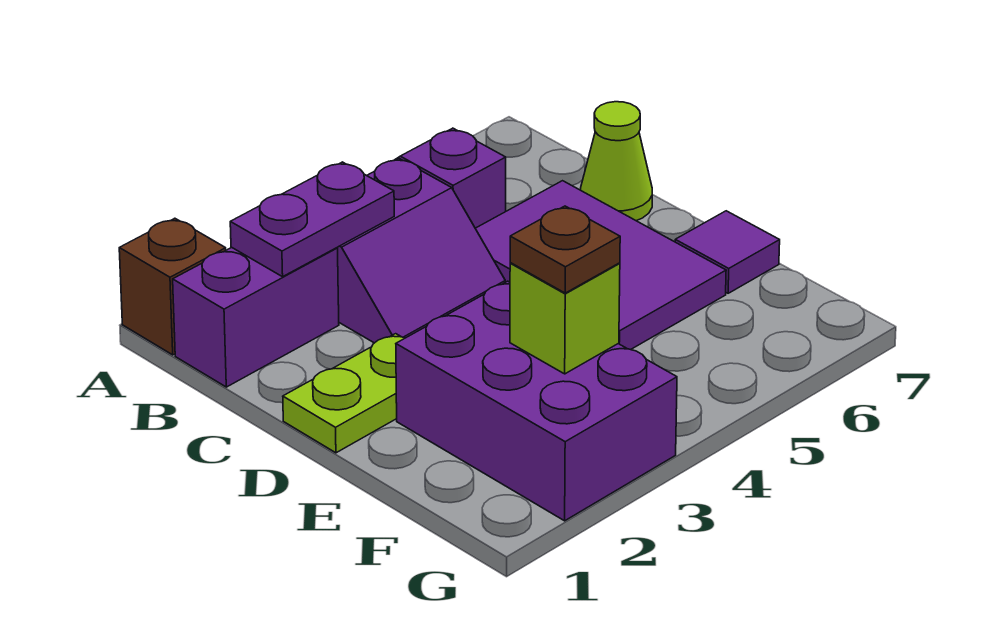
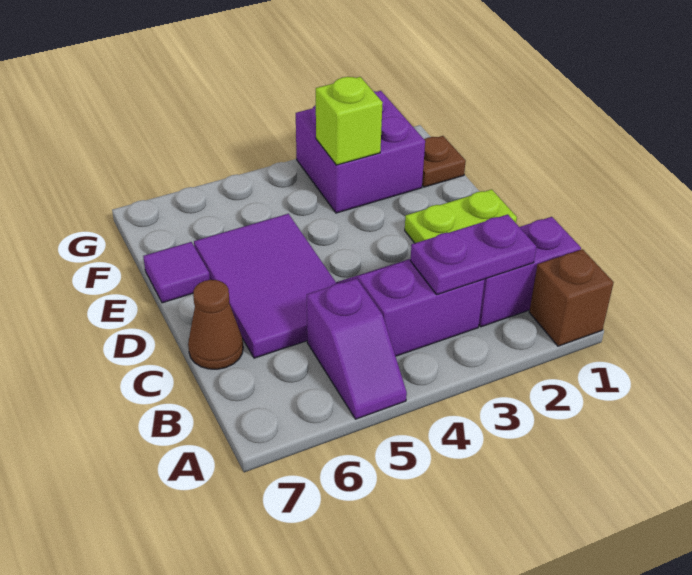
lime cone C7 level 1 -> brown cone C7 level 1
purple brick E2:G3 level 1 -> purple brick F2:G3 level 1
brown plate F3 level 3 -> brown plate F1 level 1

